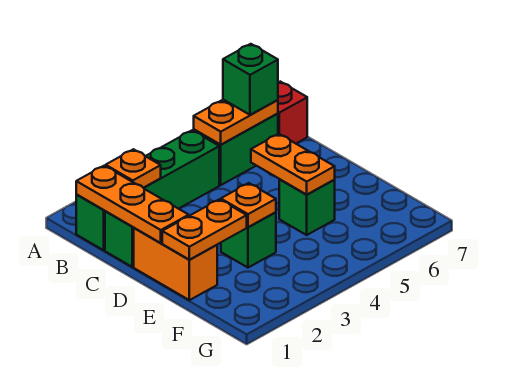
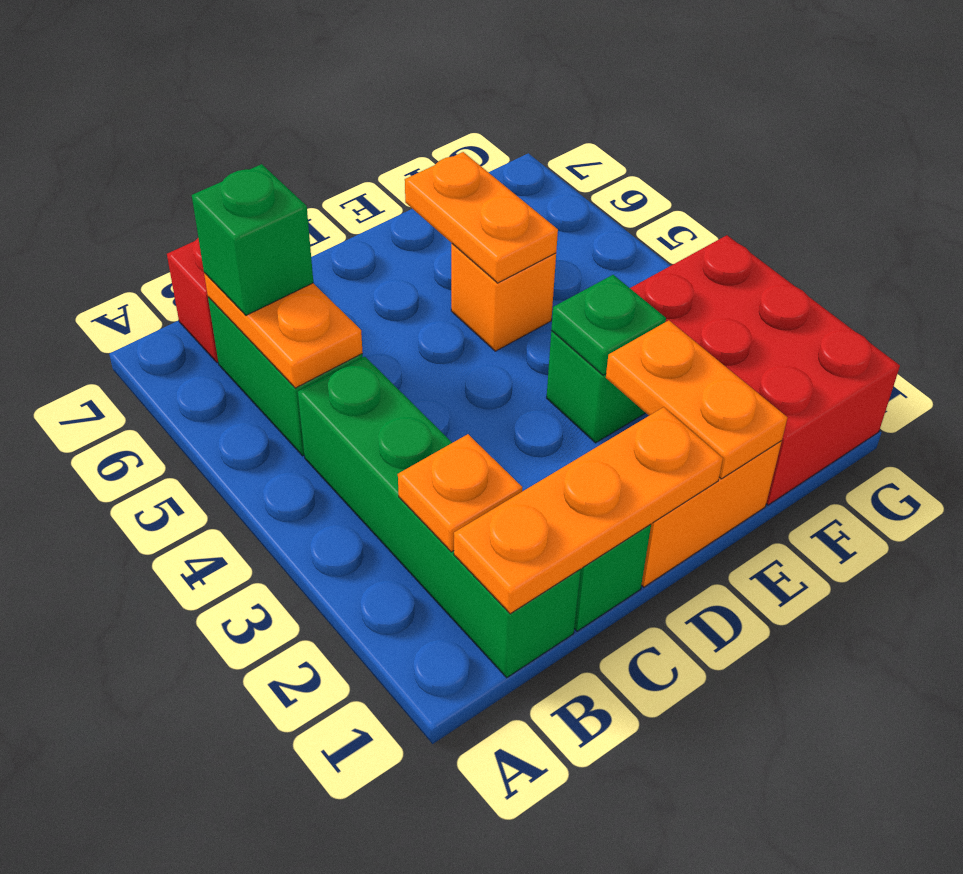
orange plate D5:E5 level 2 -> orange plate E5:E6 level 2
orange plate E3 level 2 -> green plate E3 level 2
green brick E5 level 1 -> orange brick E5 level 1
none -> red brick F1:G3 level 1

